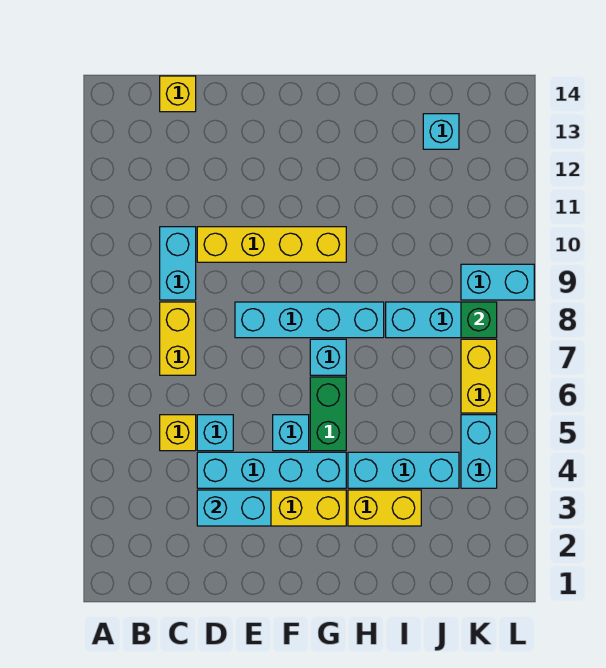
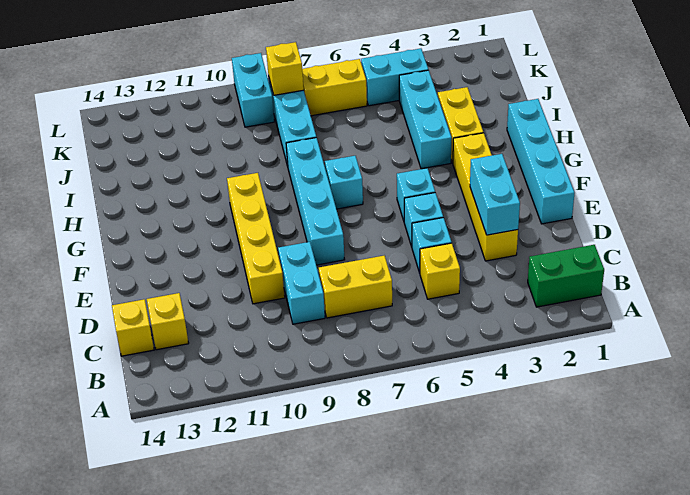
cyan brick C9:C10 level 1 -> cyan brick C9:D9 level 1
none -> yellow brick C13 level 1
cyan brick D4:G4 level 1 -> cyan brick E1:H1 level 1
green brick G5:G6 level 1 -> green brick B1:B2 level 1
cyan brick J13 level 1 -> cyan brick E5 level 1
green brick K8 level 2 -> yellow brick K8 level 2

